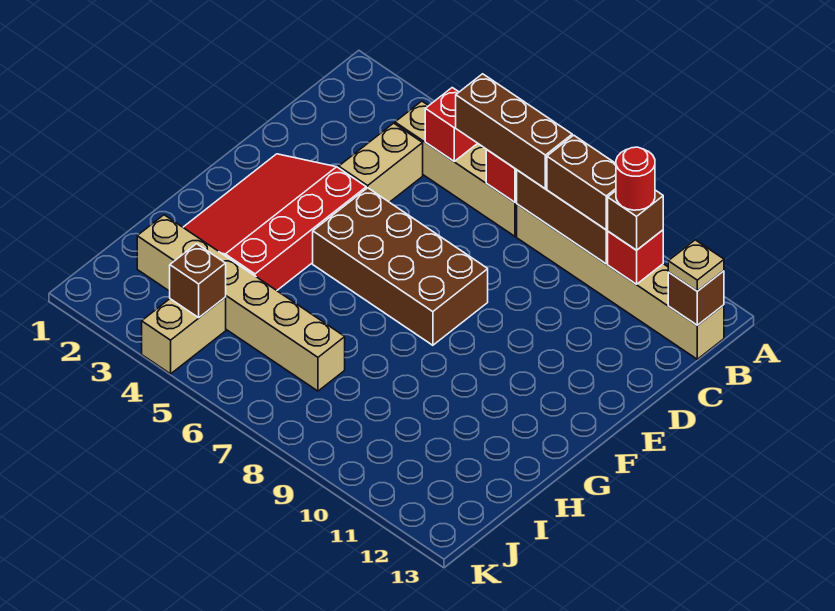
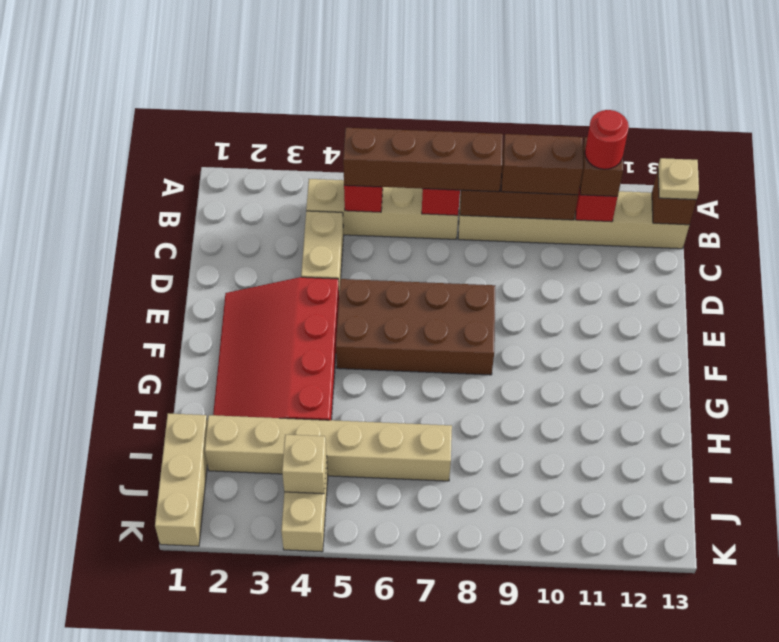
brown brick B6:B8 level 3 -> brown brick B5:B8 level 3
none -> tan brick I1:K1 level 1
brown brick J4 level 2 -> tan brick J4 level 2

